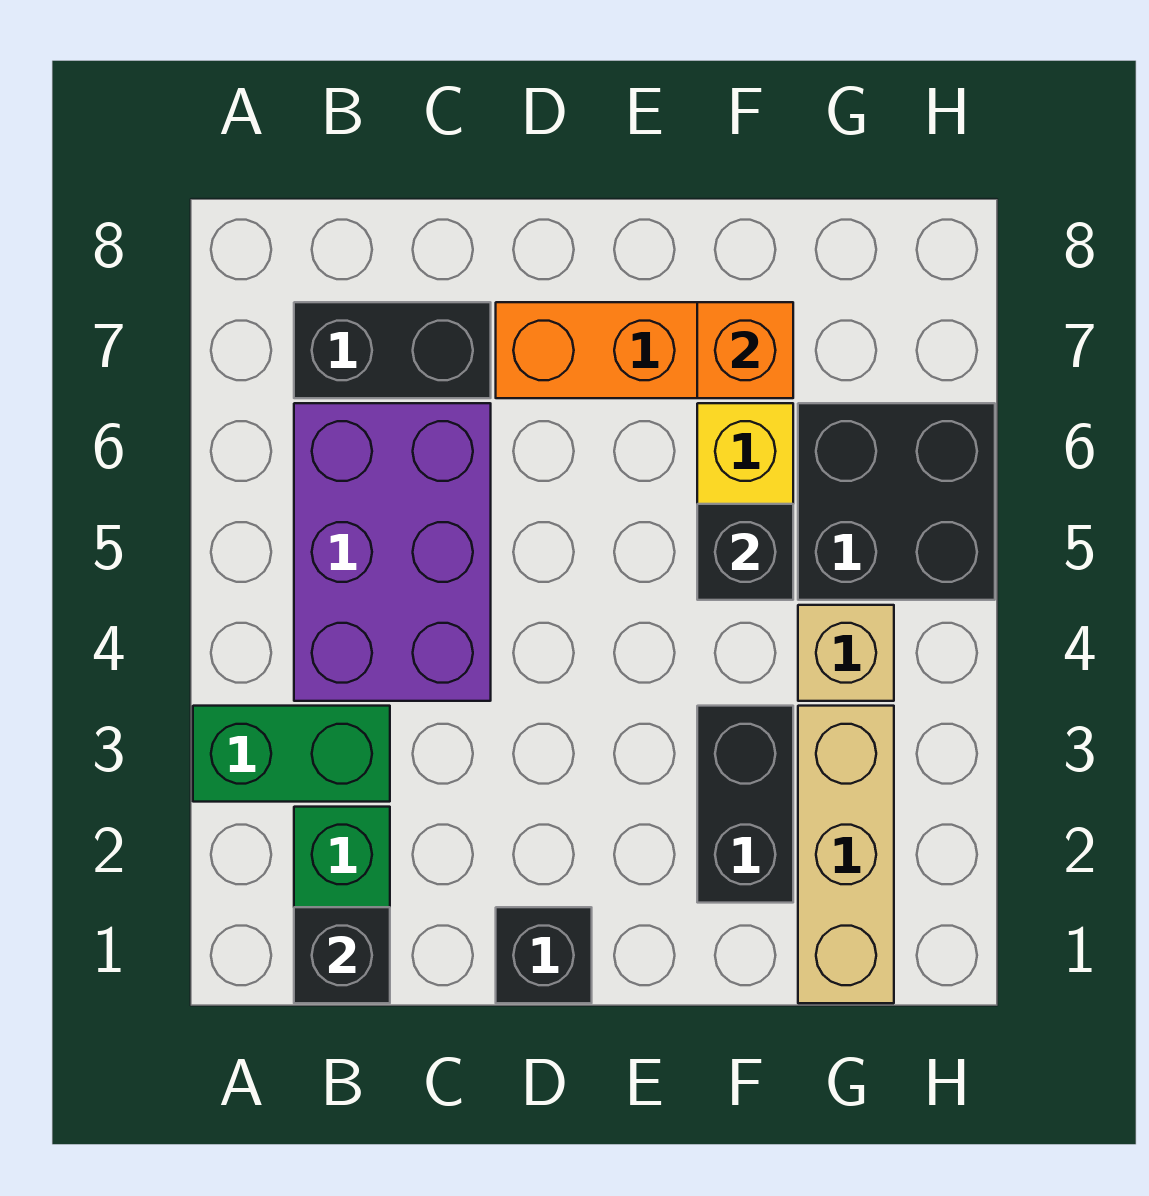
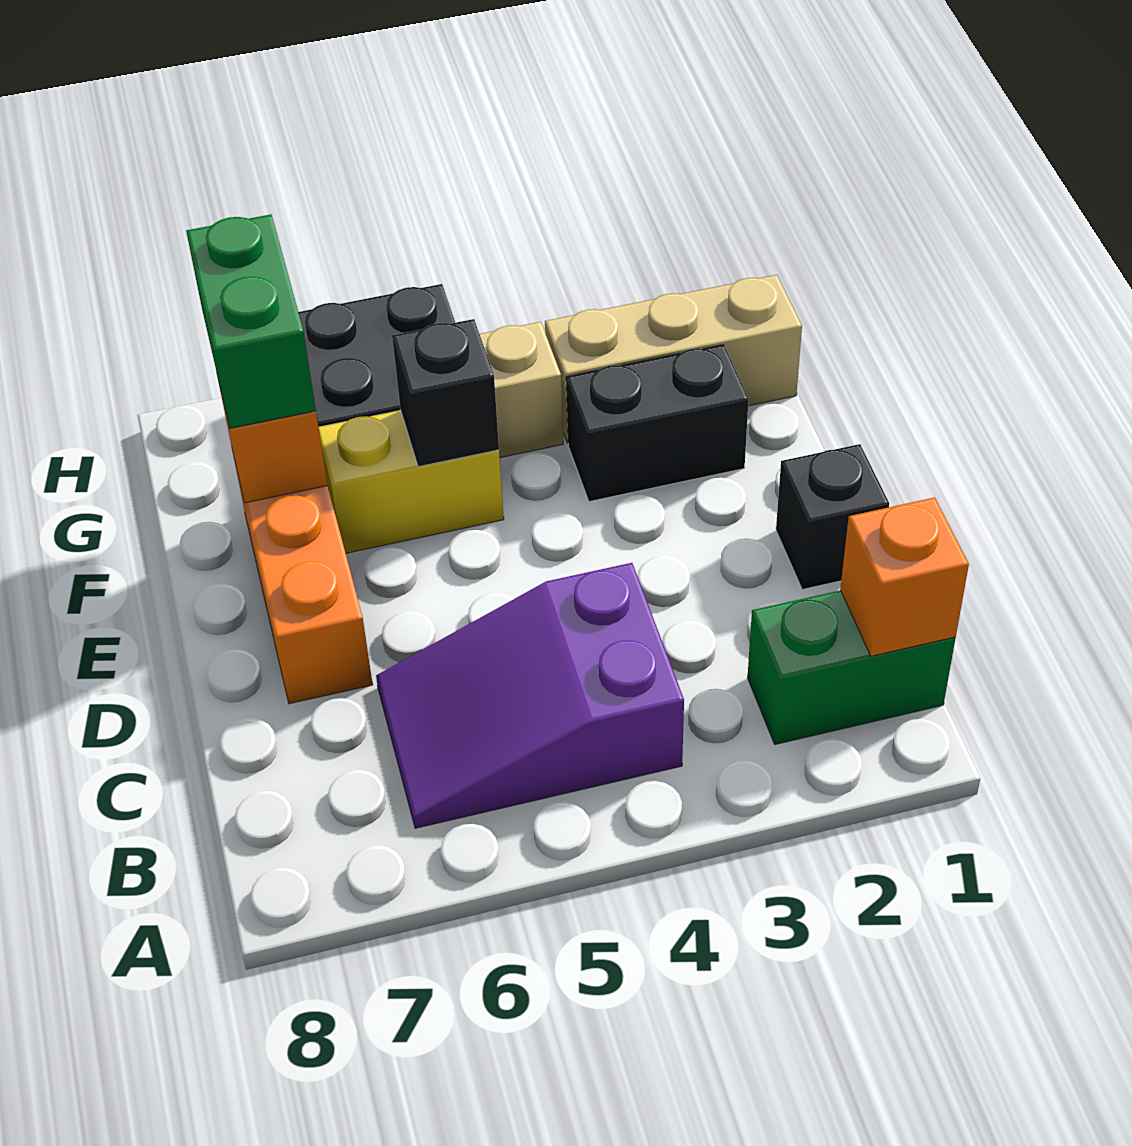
green brick A3:B3 level 1 -> green brick F7:G7 level 3
black brick B1 level 2 -> orange brick B1 level 2
purple brick B4:C6 level 1 -> purple slope B4:C6 level 1 top 4
black brick B7:C7 level 1 -> none

